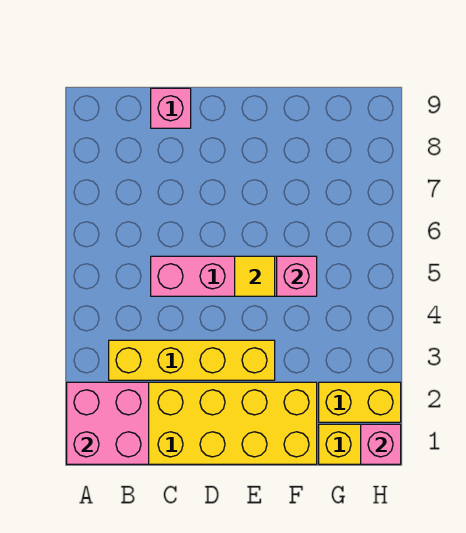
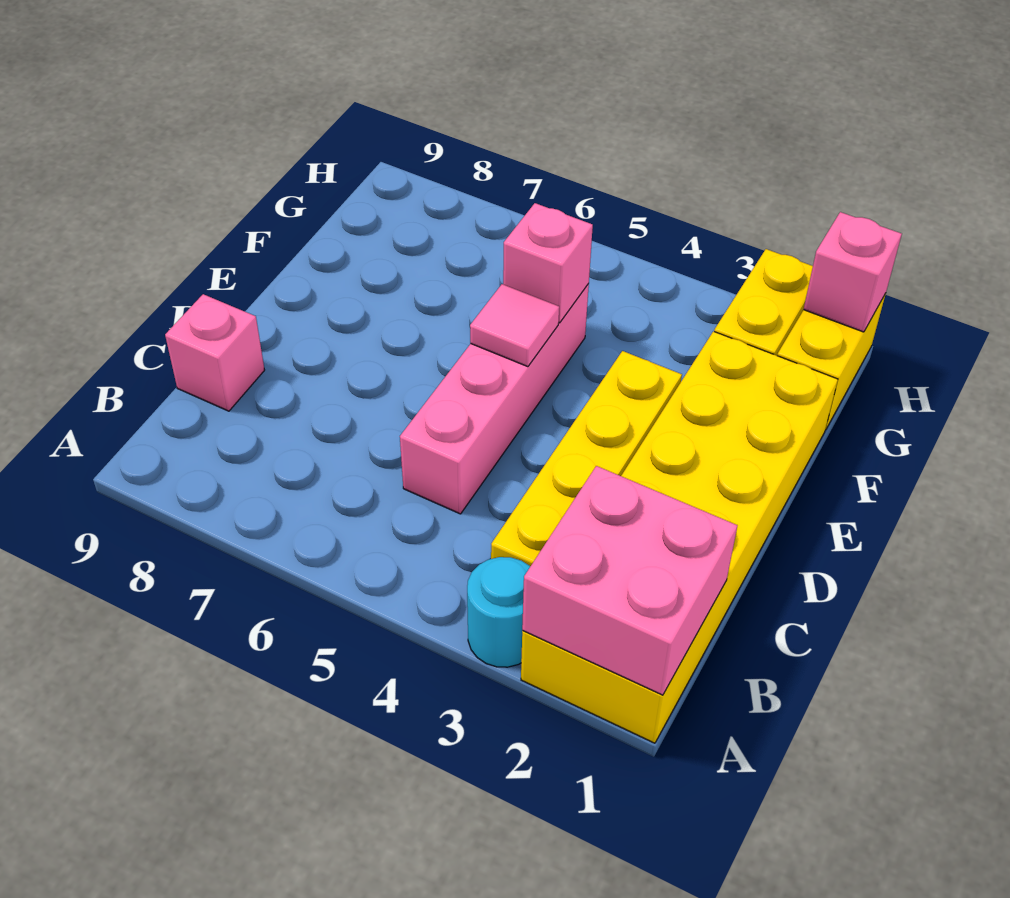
none -> cyan round brick A3 level 1
yellow tile E5 level 2 -> pink tile E5 level 2

